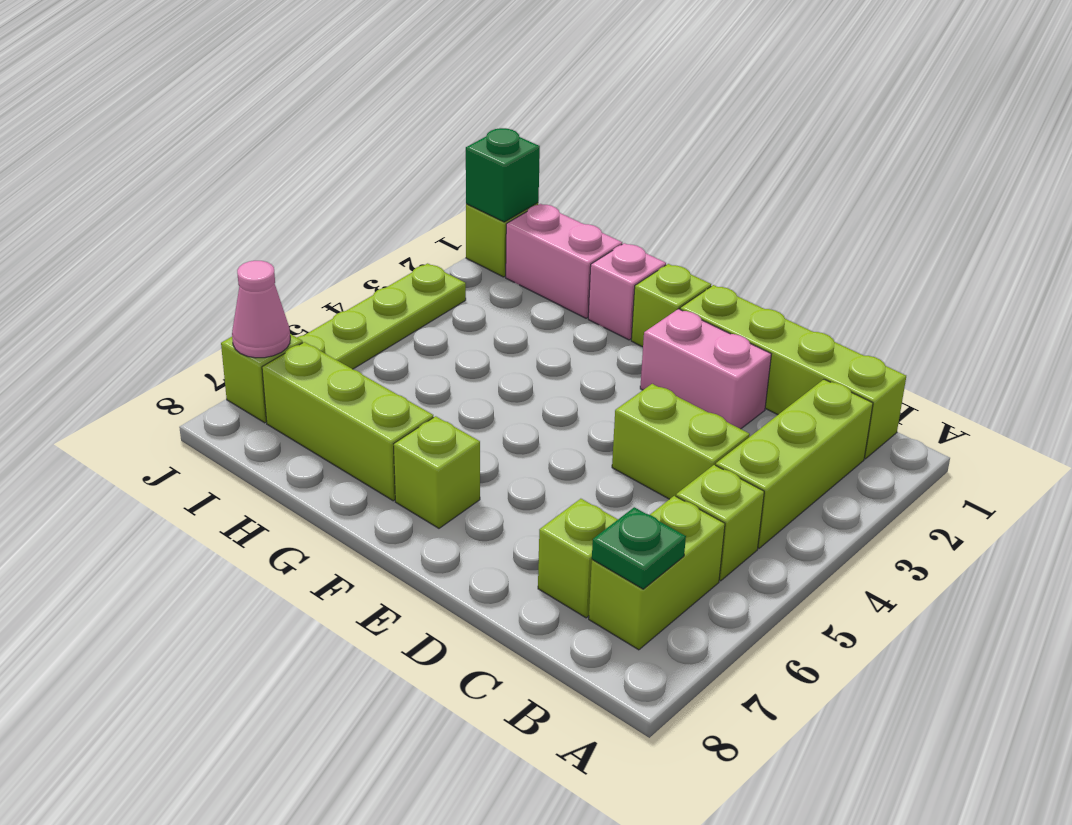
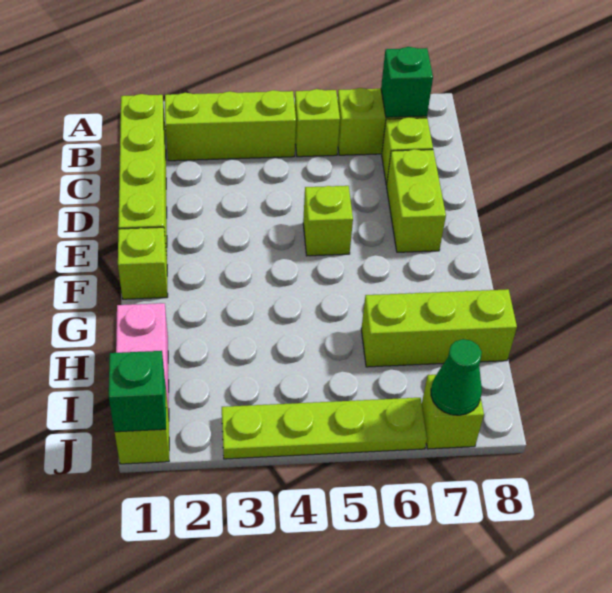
green plate B7 level 2 -> green brick B7 level 2
lime brick C4:D4 level 1 -> lime brick D7:E7 level 1
pink brick D2:E2 level 1 -> none
lime brick F7 level 1 -> lime brick E5 level 1
pink brick G1 level 1 -> none
lime brick G7:I7 level 1 -> lime brick H6:H8 level 1
pink cone J7 level 2 -> green cone J7 level 2

